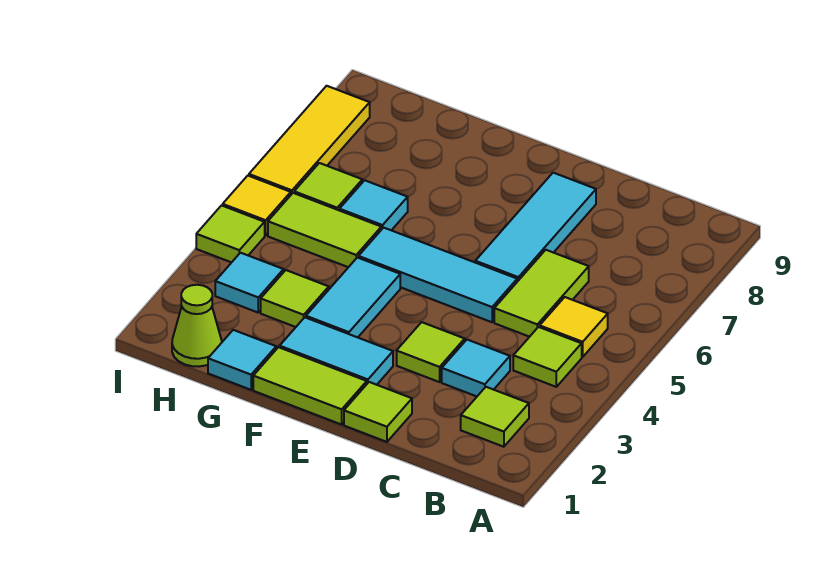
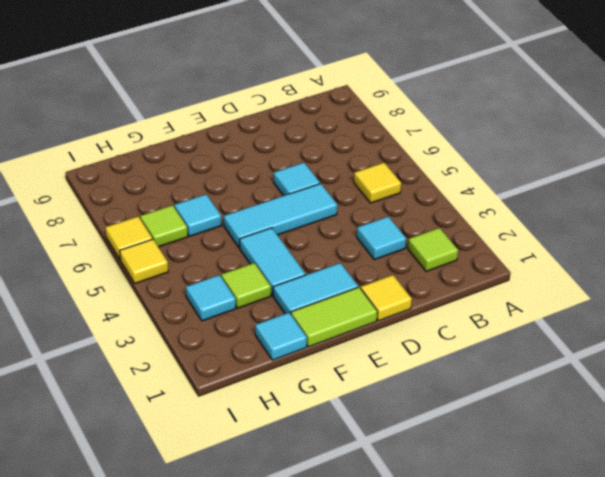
lime tile B4 level 1 -> none
lime tile C5:C6 level 1 -> none
lime tile D1 level 1 -> yellow tile D1 level 1
lime tile D3 level 1 -> none
cyan tile D6:D8 level 1 -> cyan tile D6 level 1
lime tile G5:H5 level 1 -> none
lime cone H1 level 1 -> none
lime tile I4 level 1 -> none
yellow tile I6:I8 level 1 -> yellow tile I6 level 1

